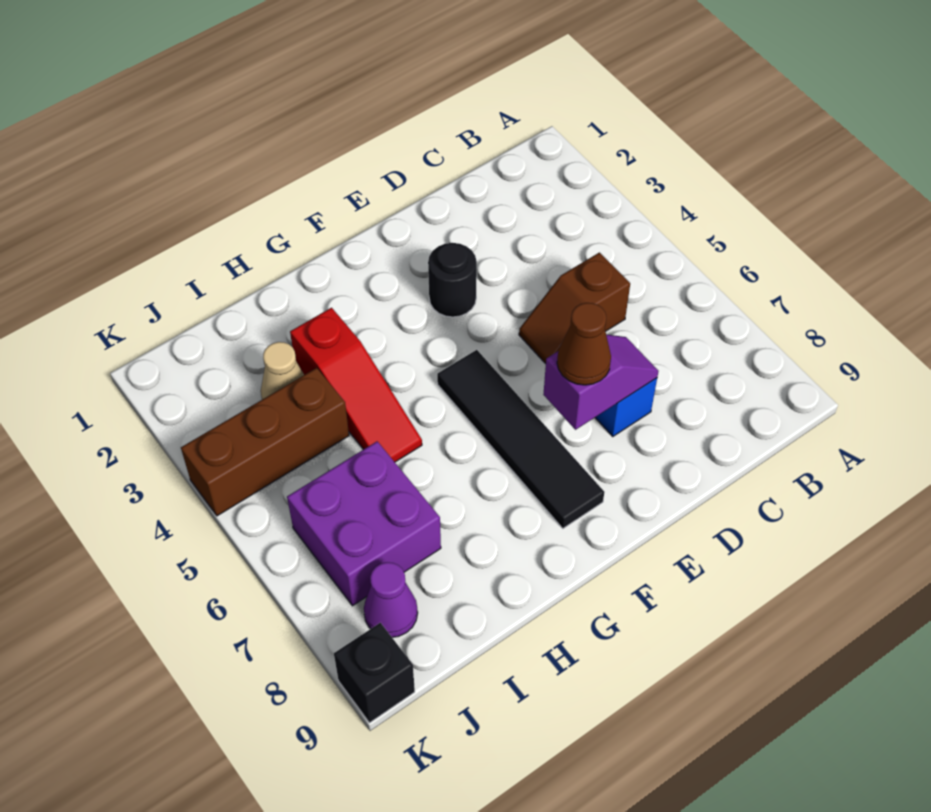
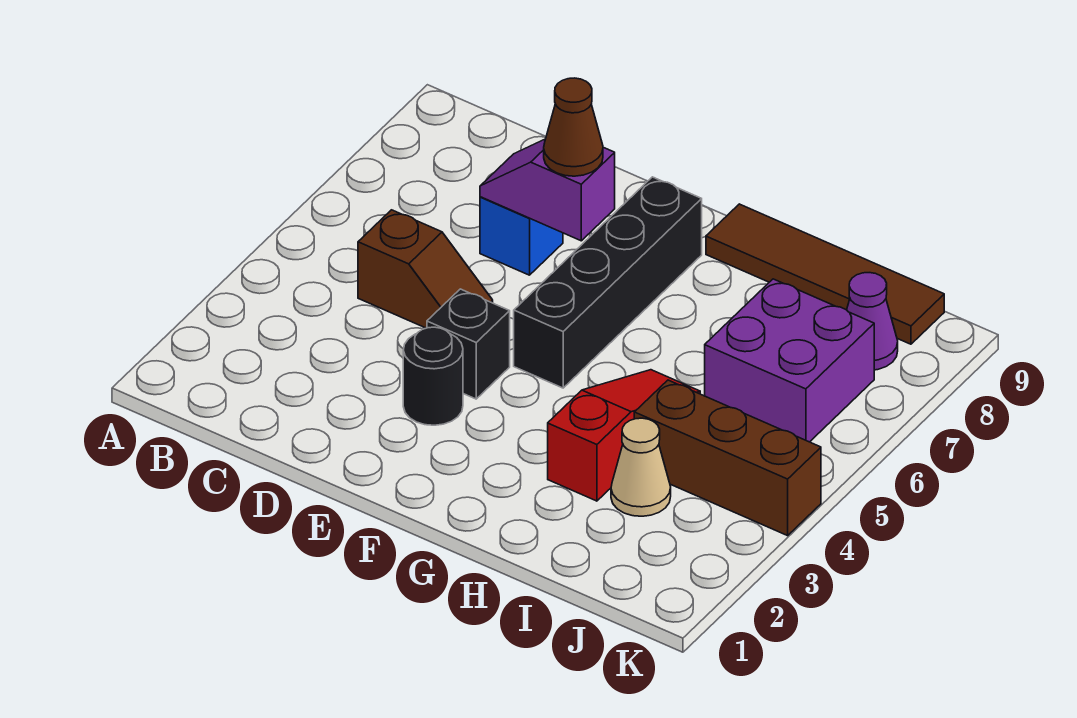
black tile F5:F8 level 1 -> black brick F5:F8 level 1
none -> brown tile G9:J9 level 1
black brick K9 level 1 -> black brick E4 level 1

